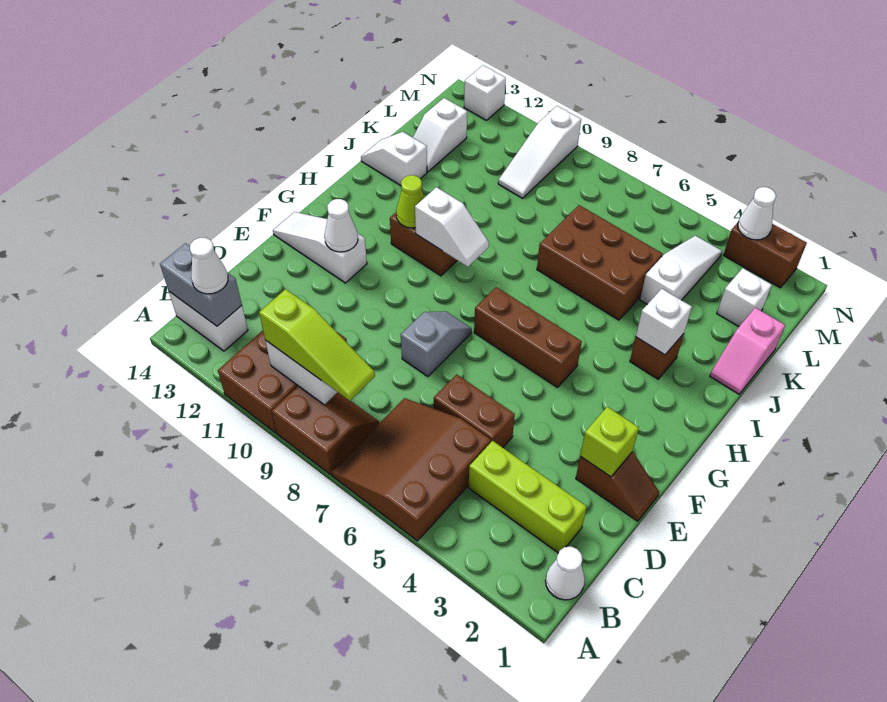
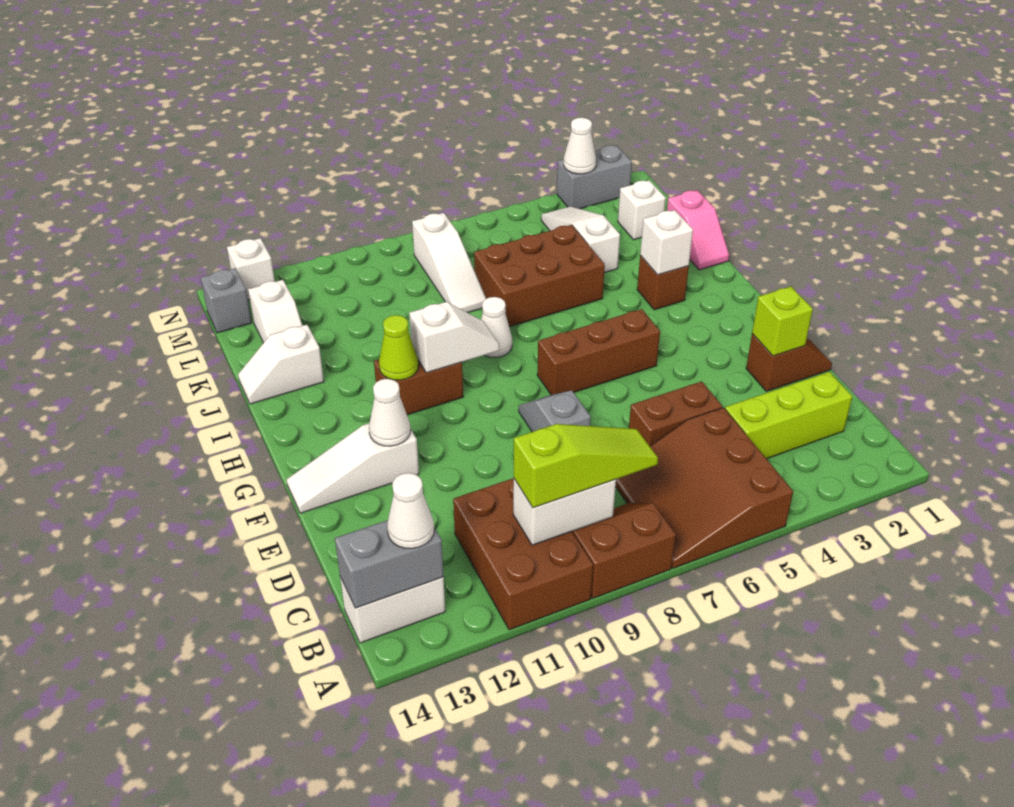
white cone B1 level 1 -> white cone I8 level 1
white slope L10:N10 level 1 top N -> white slope K8:M8 level 1 top M
none -> grey brick M14 level 1
brown brick N2:N3 level 1 -> grey brick N2:N3 level 1

